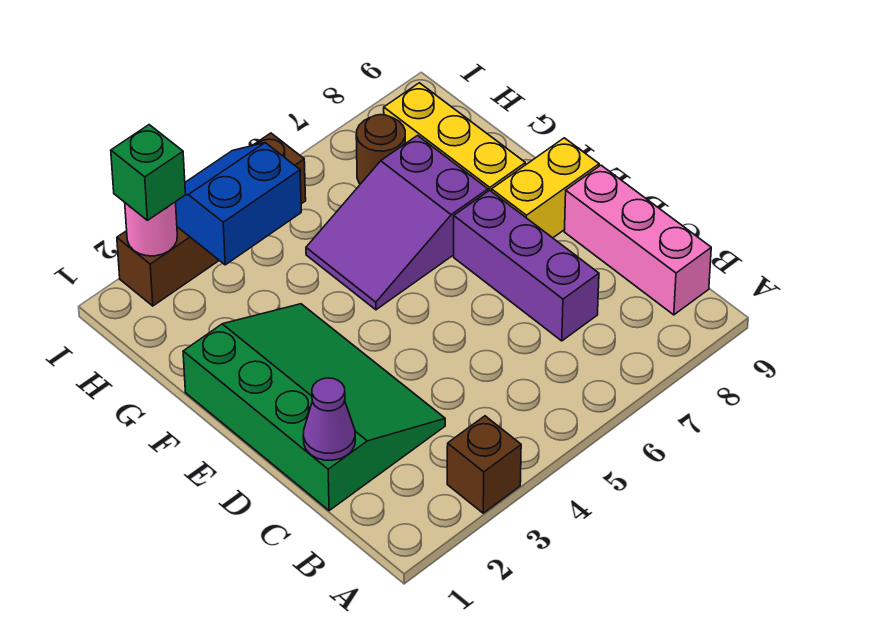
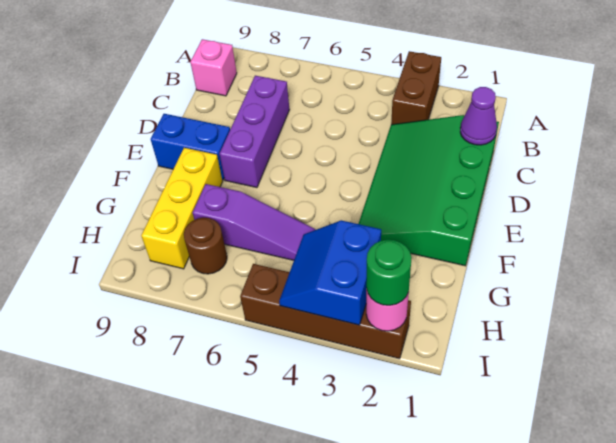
brown brick A3 level 1 -> brown brick A3:B3 level 1
pink brick B9:D9 level 1 -> pink brick B9 level 1
yellow brick E8:E9 level 1 -> blue brick E8:E9 level 1
purple slope F5:G7 level 1 top 7 -> purple slope G5:G7 level 1 top 7
blue slope H3:I4 level 2 top H -> blue slope H3:I4 level 2 top 3
green brick I2 level 3 -> green round brick I2 level 3

